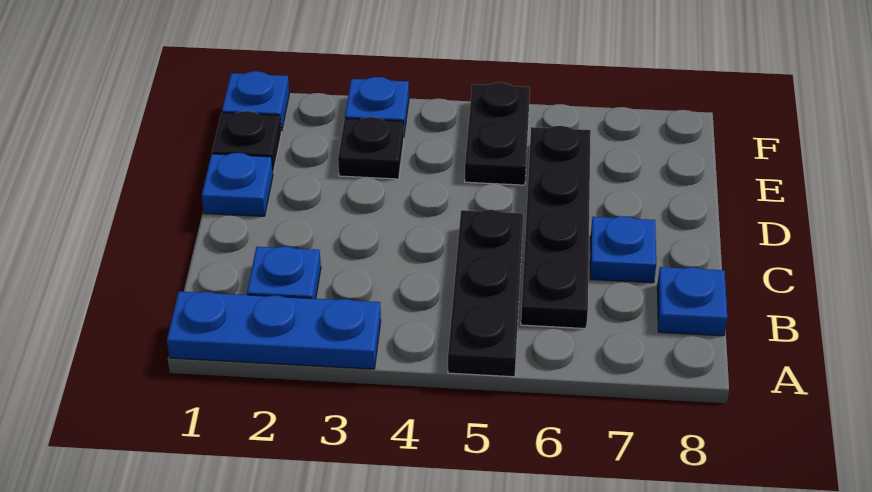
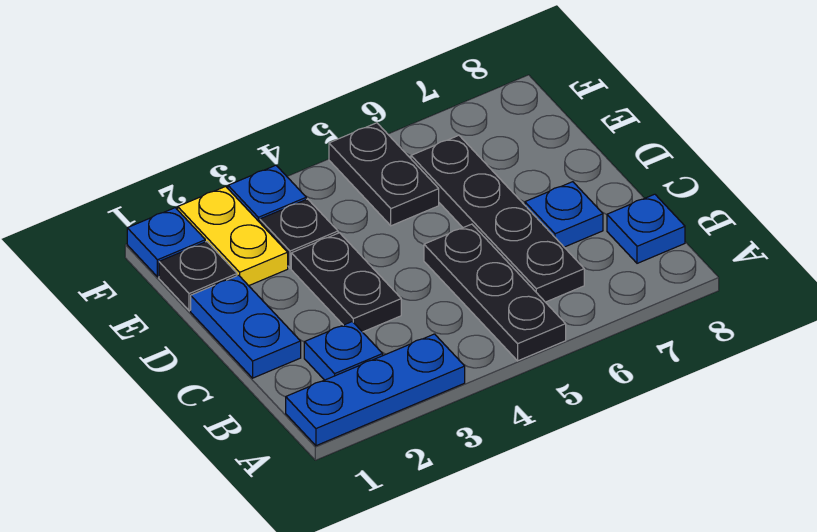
none -> black plate C3:D3 level 1
blue plate D1 level 1 -> blue plate C1:D1 level 1
none -> yellow plate E2:F2 level 1

